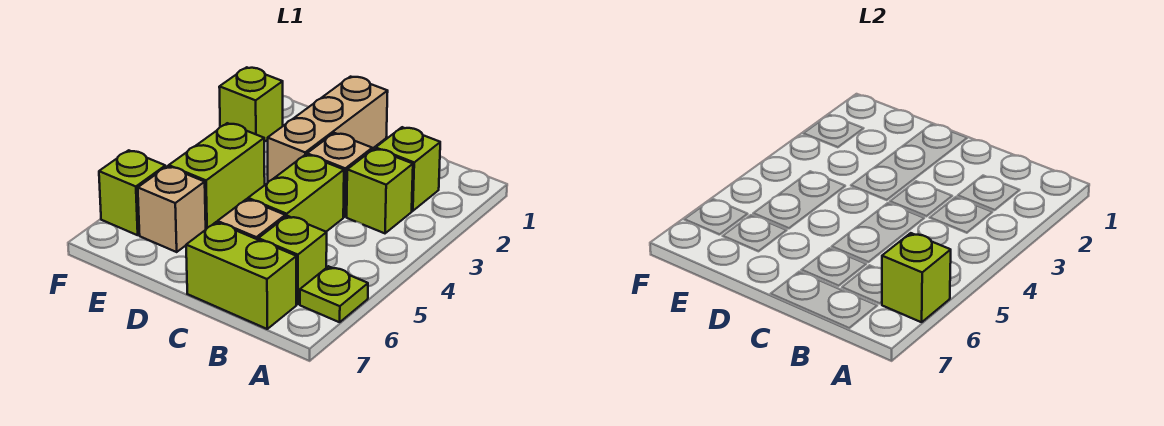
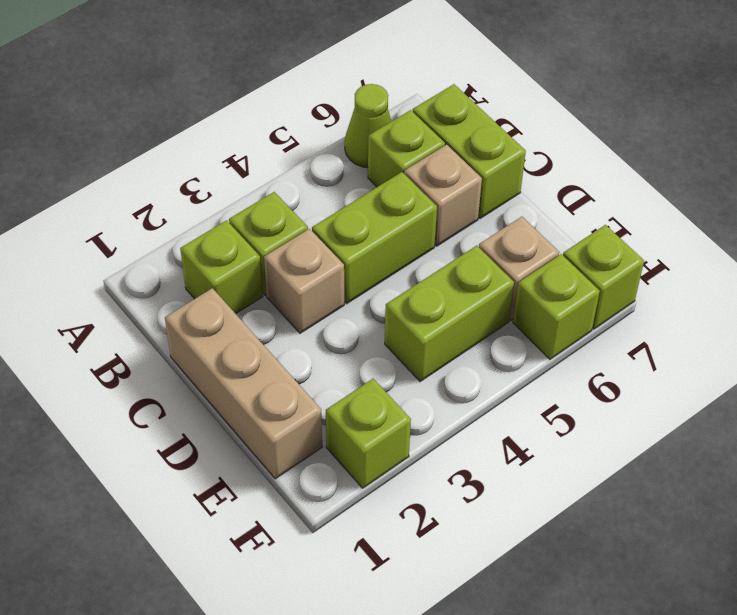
lime plate A6 level 1 -> lime cone A6 level 1
lime brick A6 level 2 -> lime brick F7 level 1
tan brick D1:D3 level 1 -> tan brick C1:E1 level 1

